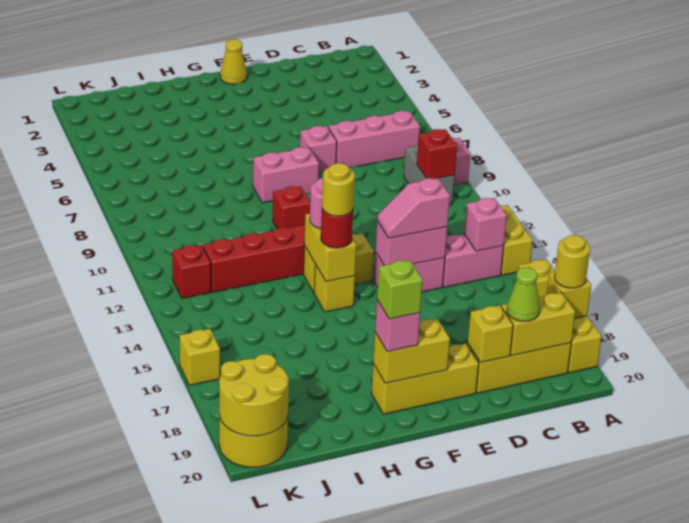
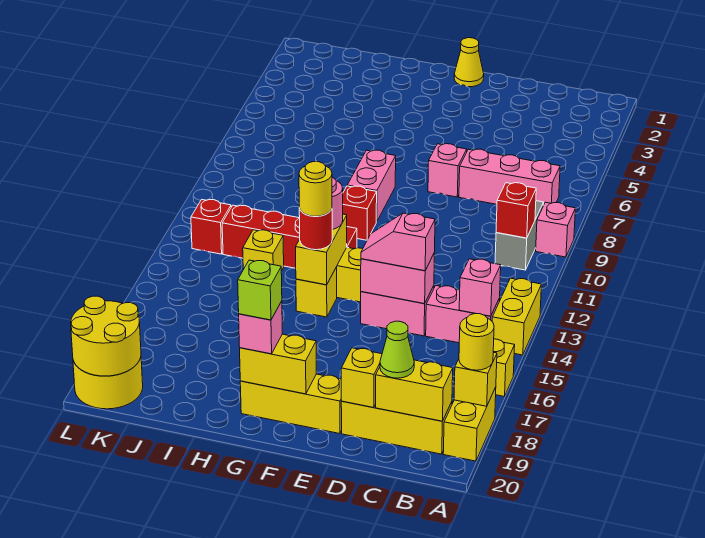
pink brick F8:G8 level 1 -> pink brick G8:G9 level 1
yellow brick L16 level 1 -> yellow brick I13 level 1

